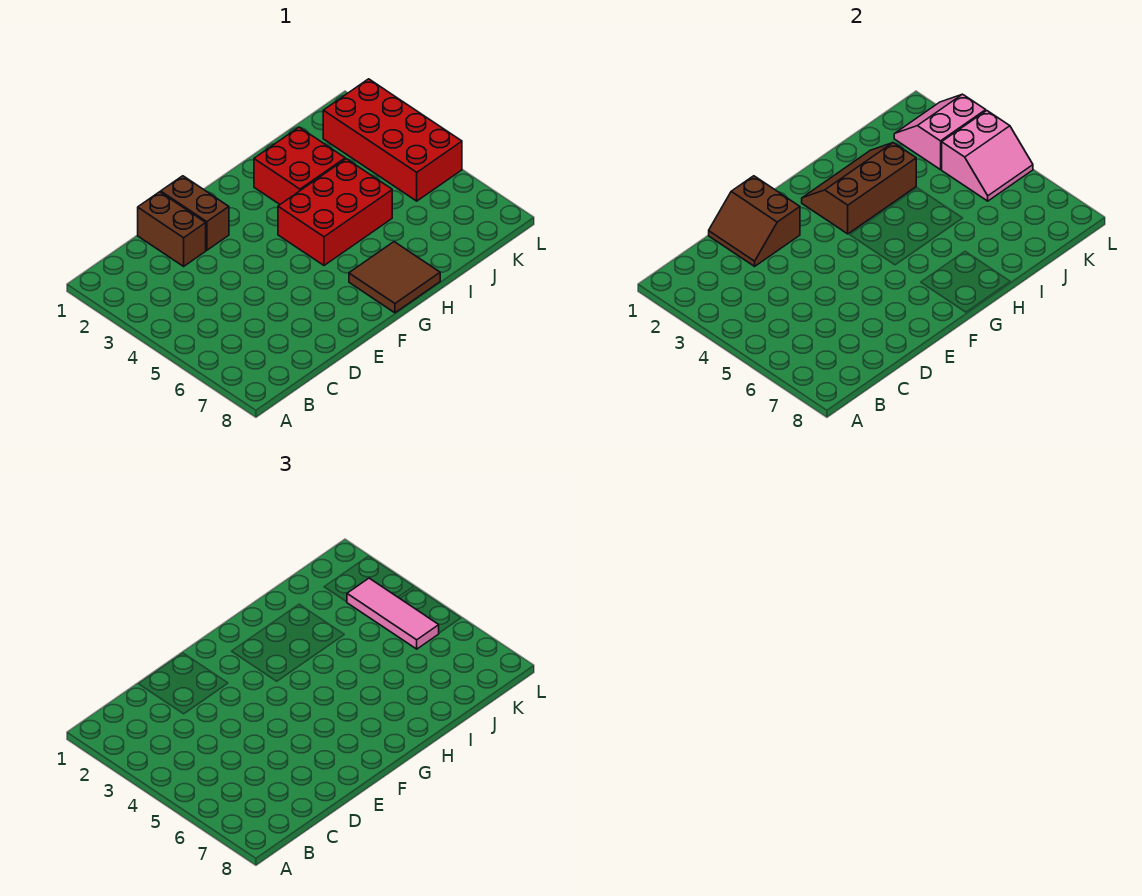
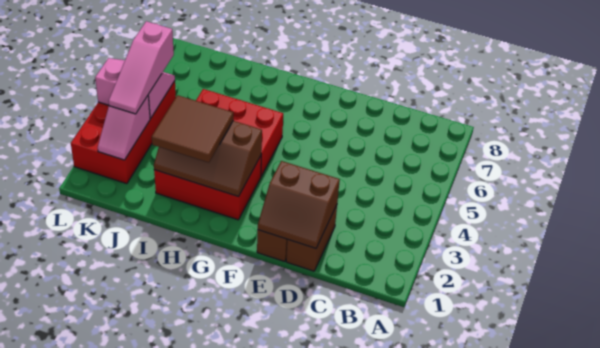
brown slope D1:E2 level 2 top E -> brown slope D1:E2 level 2 top 2
brown tile G7:H8 level 1 -> brown tile H2:I3 level 3
red brick H2:I3 level 1 -> red brick G2:I3 level 1
pink slope K2:L3 level 2 top 3 -> pink slope K2:K3 level 2 top 3
pink tile K3:K5 level 3 -> pink slope K3:K5 level 3 top 5

